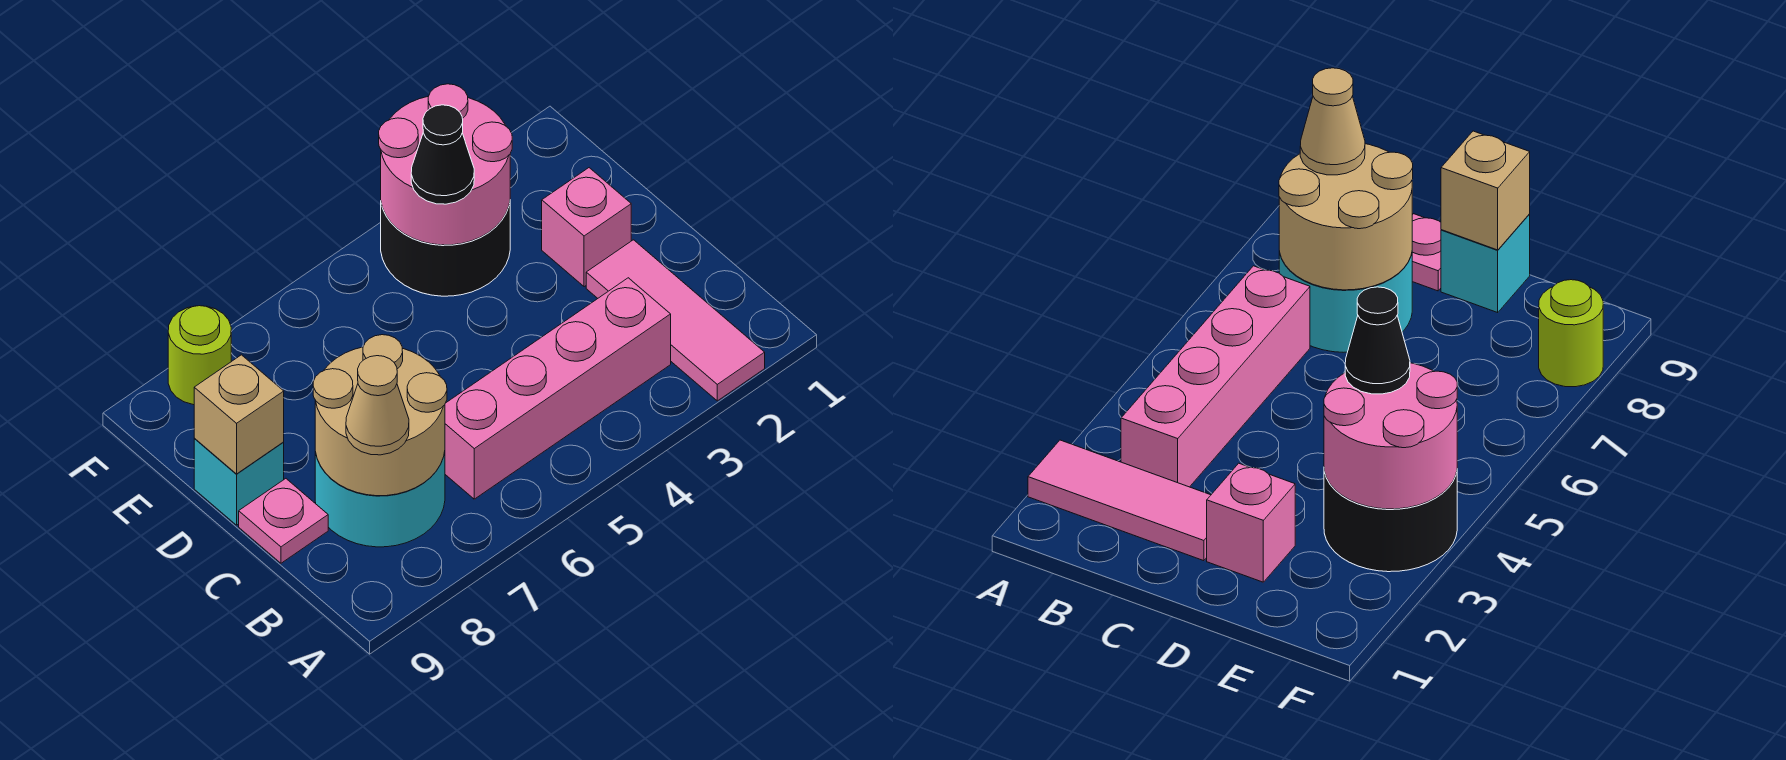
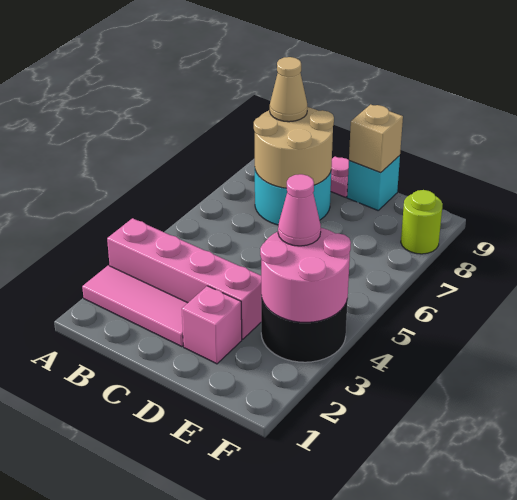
pink brick B3:B6 level 1 -> pink brick A3:D3 level 1
black cone E4 level 3 -> pink cone E4 level 3

